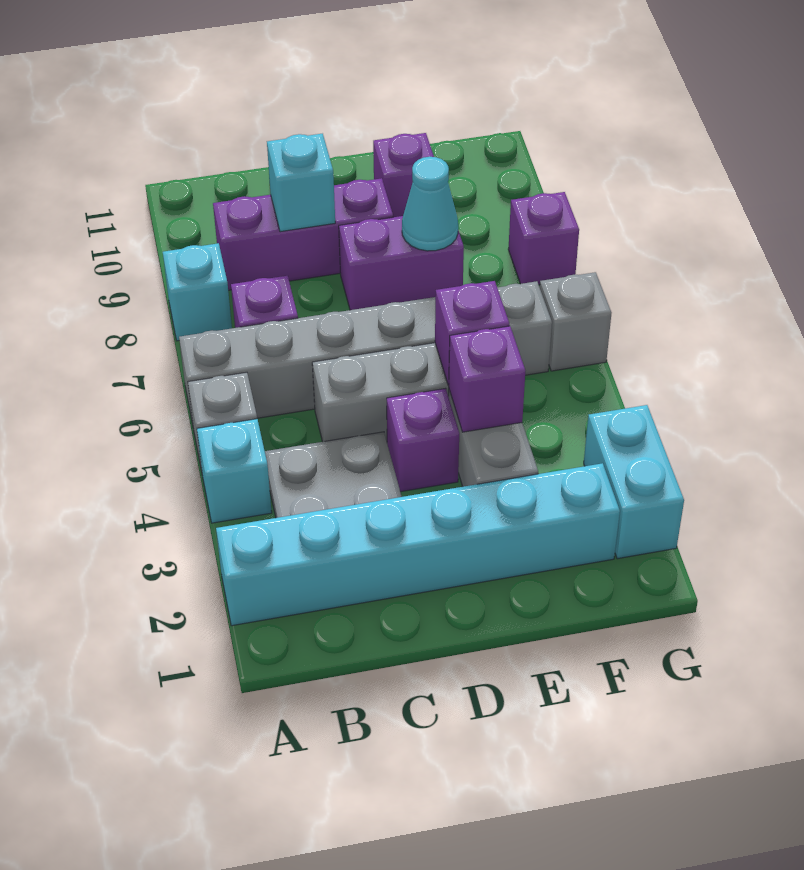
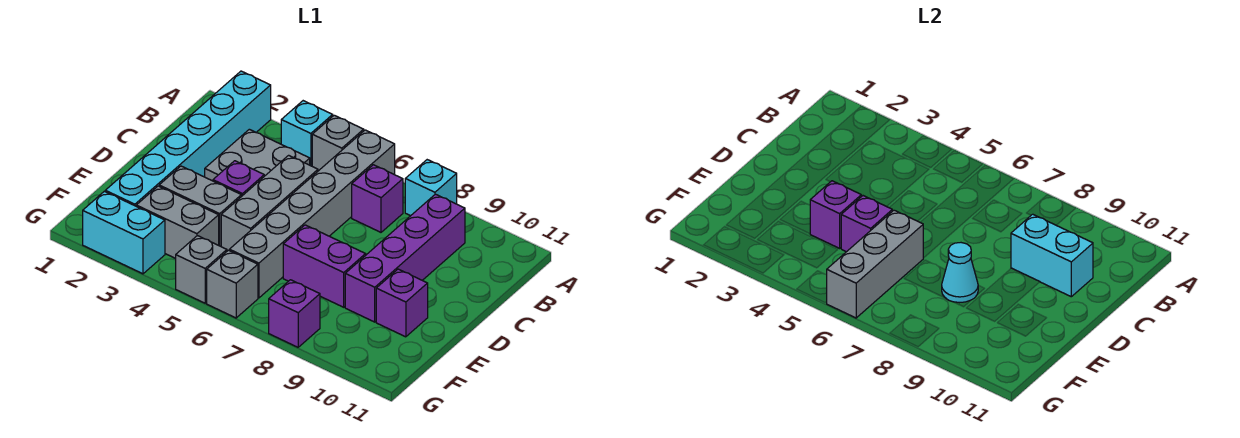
purple brick B9:D9 level 1 -> purple brick B9:E9 level 1
cyan brick C9 level 2 -> cyan brick C9:C10 level 2
purple brick D8:E8 level 1 -> purple brick E7:E8 level 1
none -> grey brick E6:G6 level 2
none -> grey brick F3:F4 level 1
none -> grey brick G5 level 1

